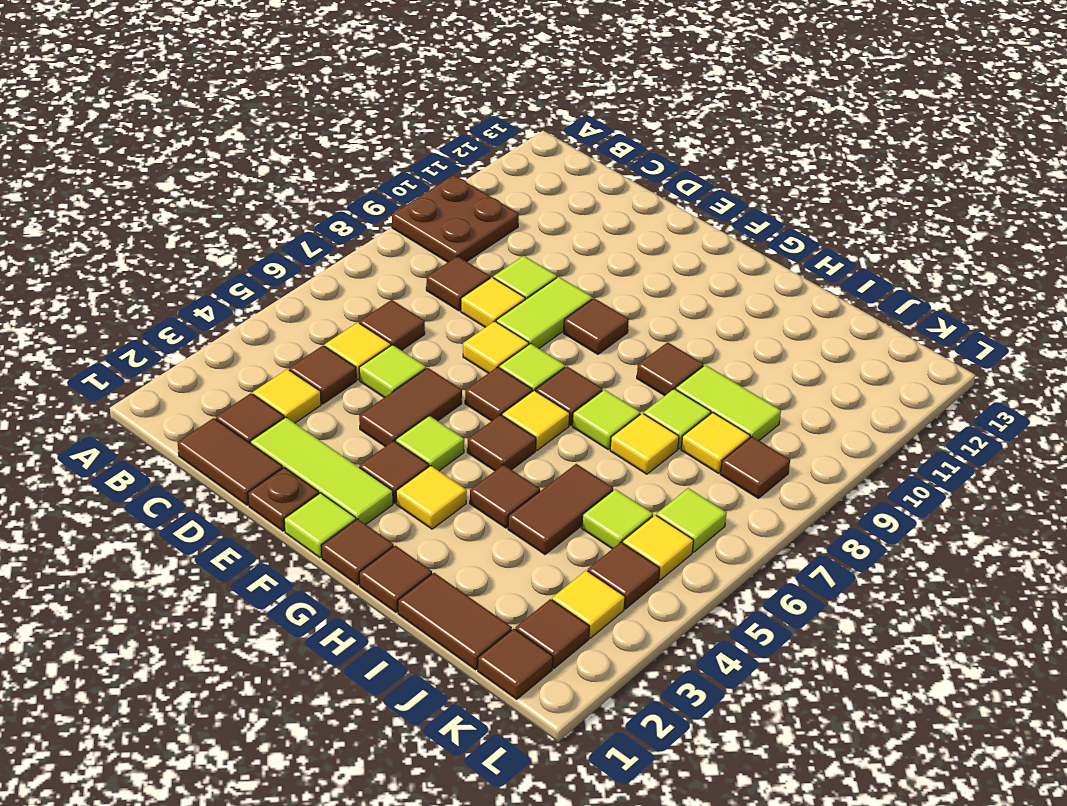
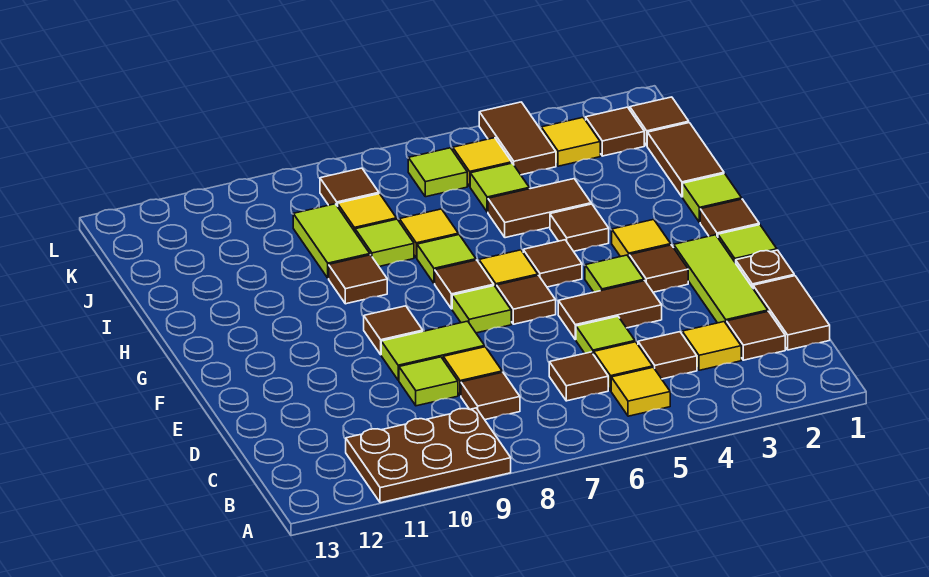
brown plate A9:B10 level 1 -> brown plate A9:B11 level 1
yellow tile E7 level 1 -> yellow tile B5 level 1
brown tile H1 level 1 -> lime tile H1 level 1
brown tile K4 level 1 -> brown tile K4:L4 level 1

